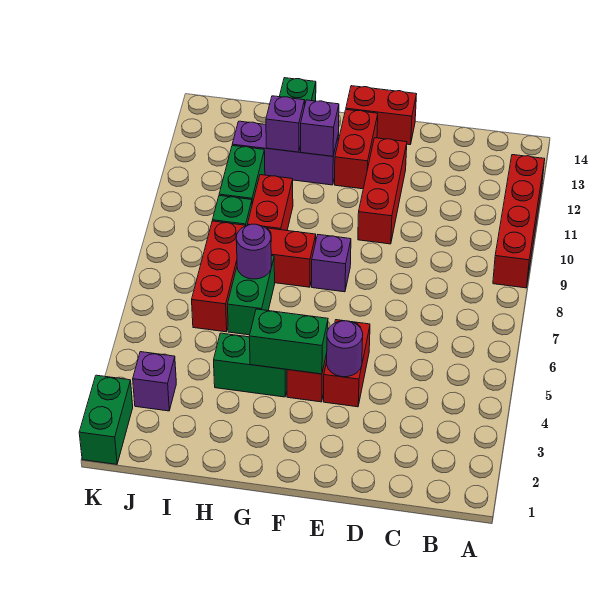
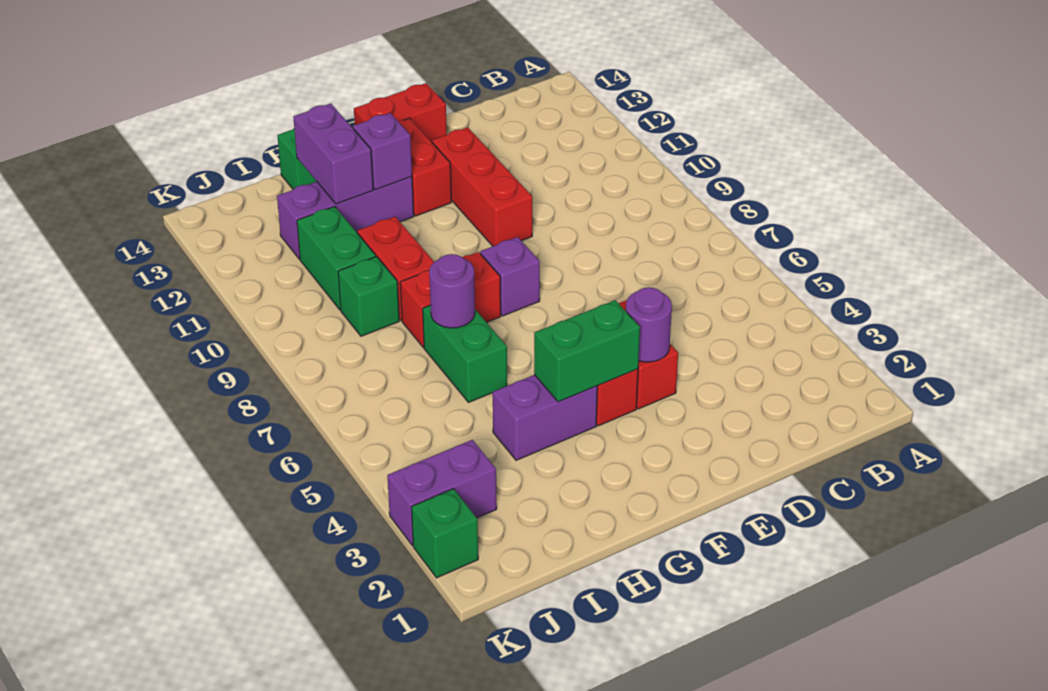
red brick A9:A12 level 1 -> none
green brick G4:H4 level 1 -> purple brick G4:H4 level 1
purple brick H12 level 2 -> purple brick H12:H13 level 2
red brick I6:I8 level 1 -> none
purple brick J3 level 1 -> purple brick J3:K3 level 1
green brick K1:K2 level 1 -> green brick K2 level 1

